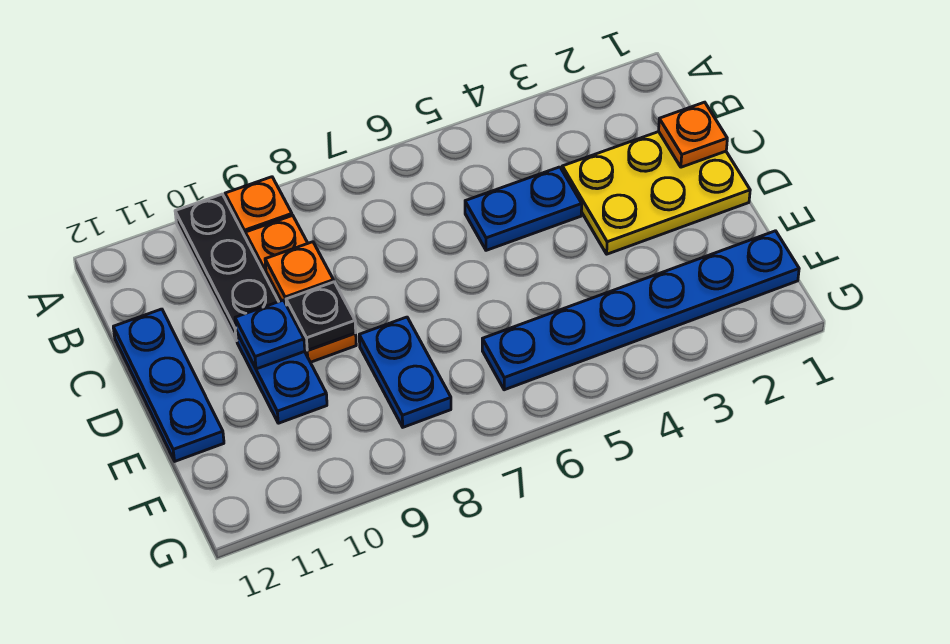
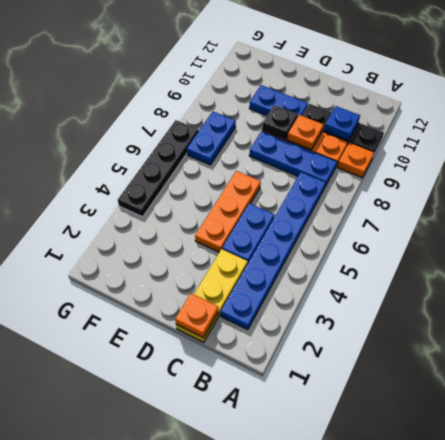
yellow plate C1:D3 level 1 -> yellow plate C1:C3 level 1
blue plate C12:E12 level 1 -> blue plate B8:D8 level 1
none -> orange plate D4:D6 level 1
blue plate D10 level 2 -> blue plate B10 level 2
blue plate E8:F8 level 1 -> blue plate F7:F8 level 1
blue plate F1:F6 level 1 -> blue plate B2:B7 level 1
none -> black plate G4:G7 level 1

